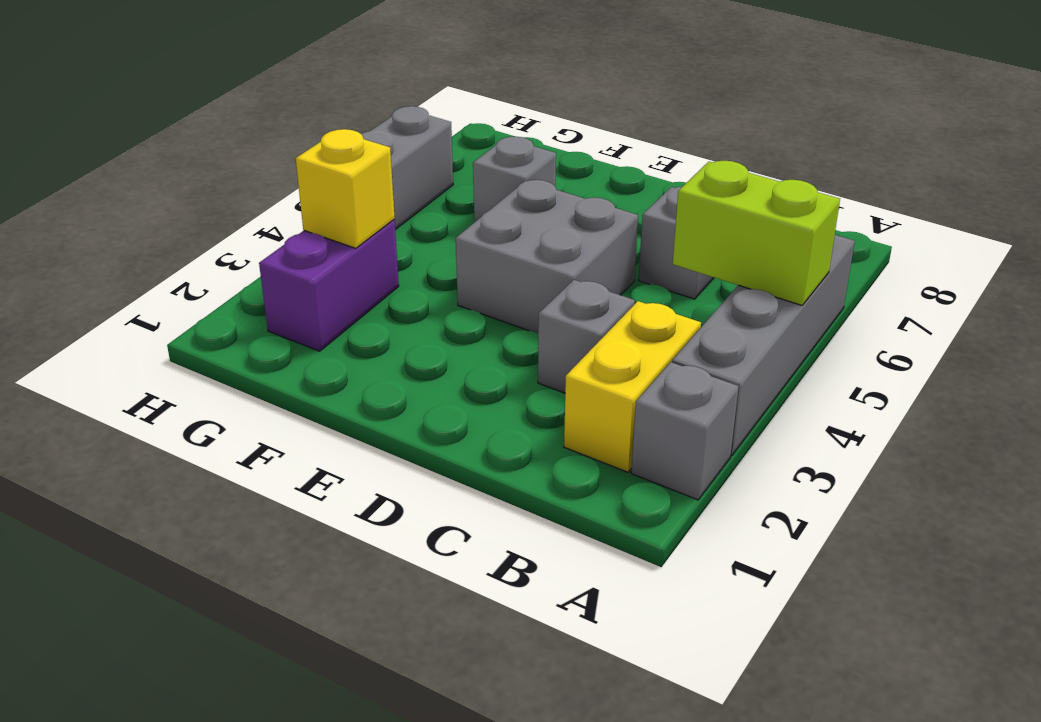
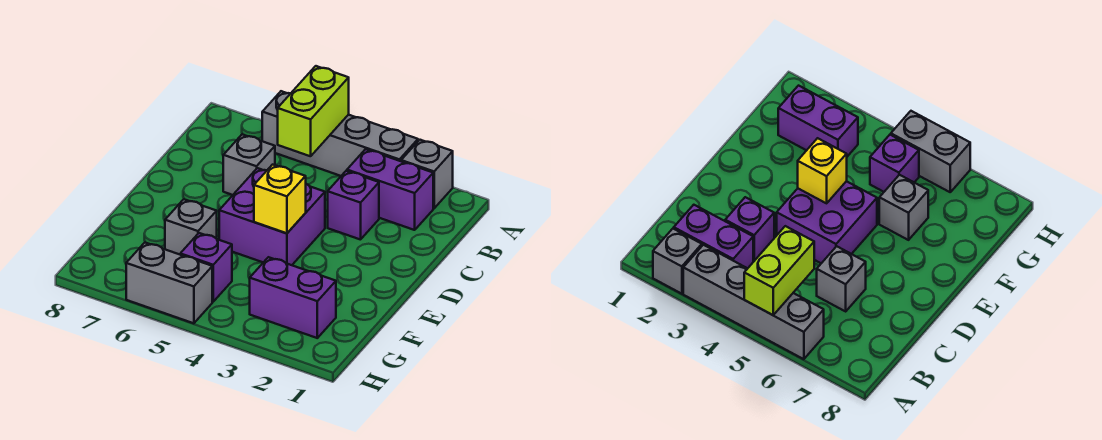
yellow brick B2:B3 level 1 -> purple brick B2:B3 level 1
grey brick C3 level 1 -> purple brick C3 level 1
grey brick D4:E5 level 1 -> purple brick D4:E5 level 1
yellow brick G3 level 2 -> yellow brick E4 level 2
none -> purple brick G5 level 1

